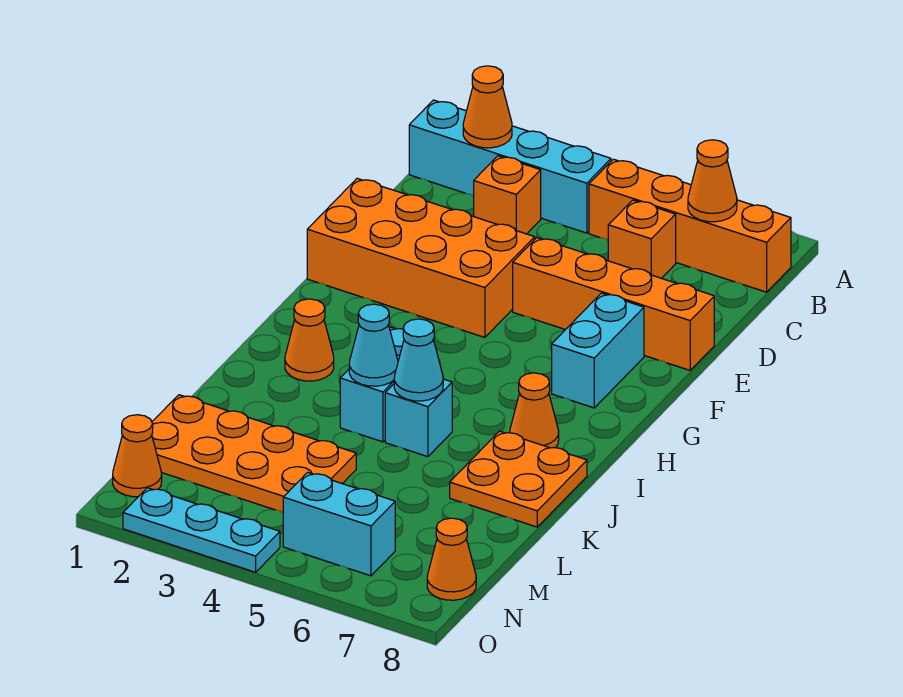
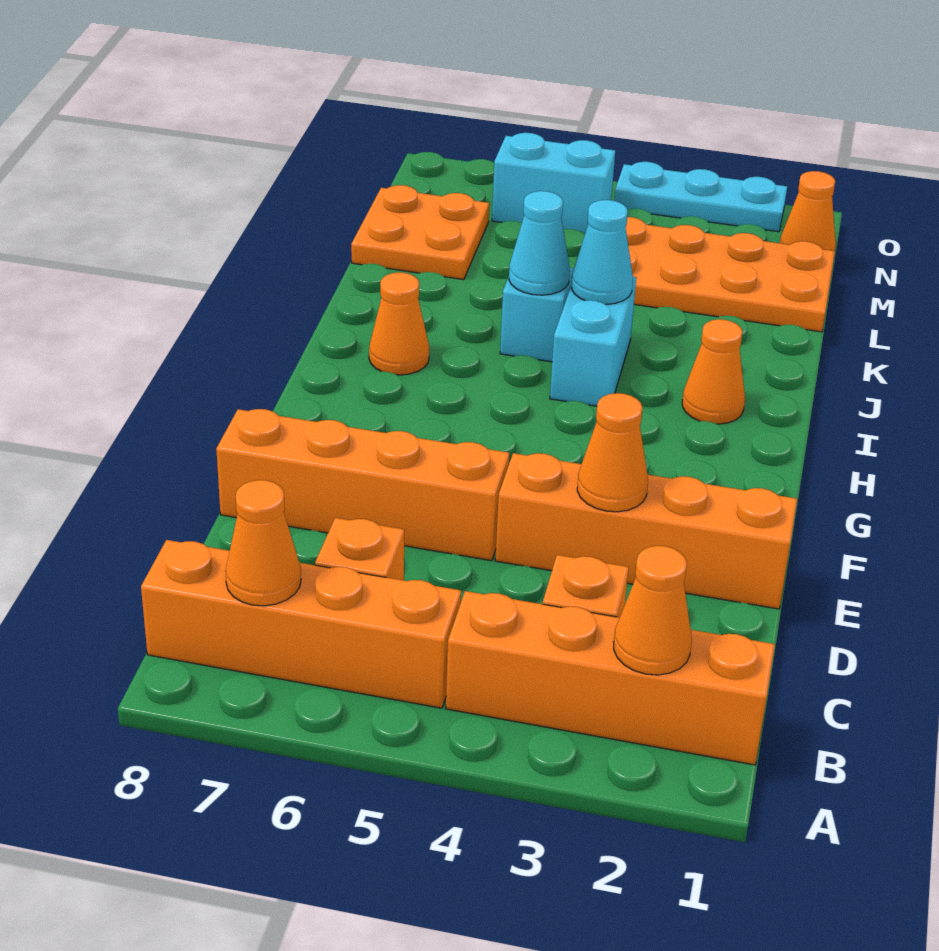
cyan brick B1:B4 level 1 -> orange brick B1:B4 level 1
orange brick E1:F4 level 1 -> orange brick E1:E4 level 1
cyan brick F7:G7 level 1 -> none
orange plate J7:K8 level 1 -> orange plate L7:M8 level 1
orange cone N8 level 1 -> orange cone E3 level 2

